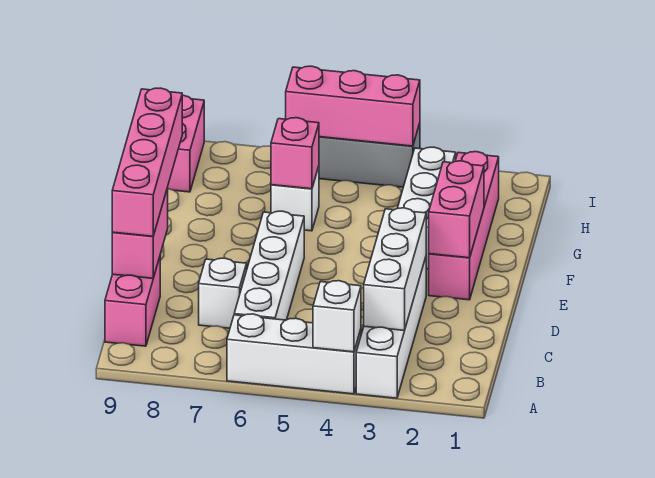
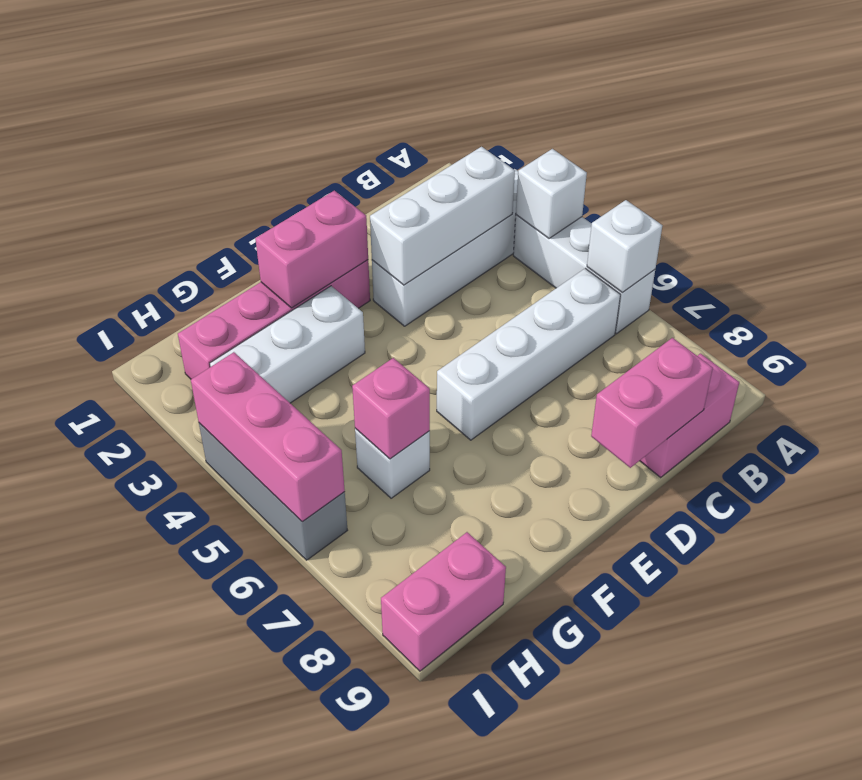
white brick C7 level 1 -> white brick A6 level 2
pink brick C9:F9 level 3 -> none

